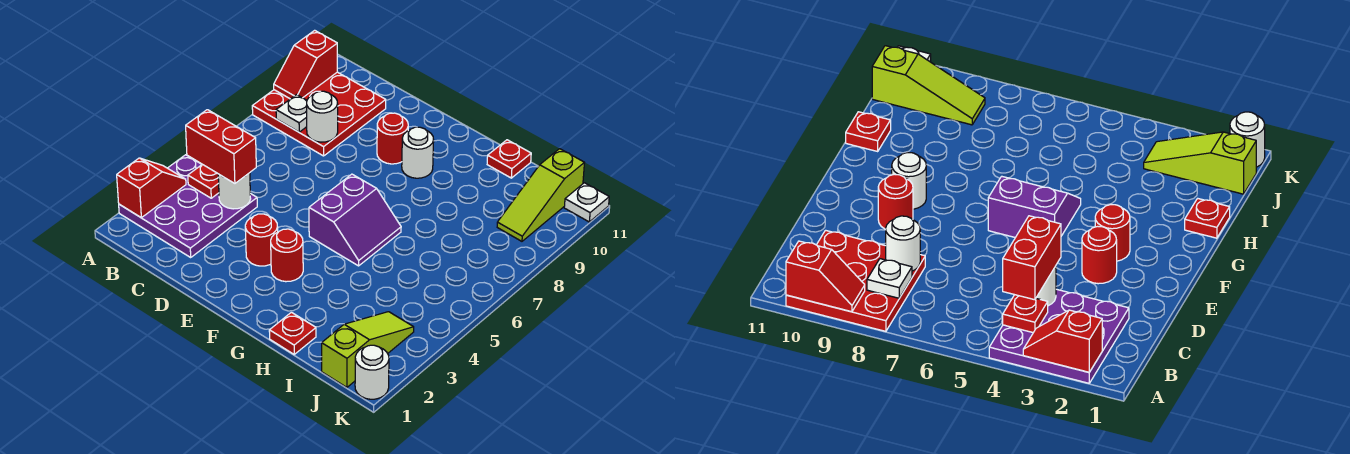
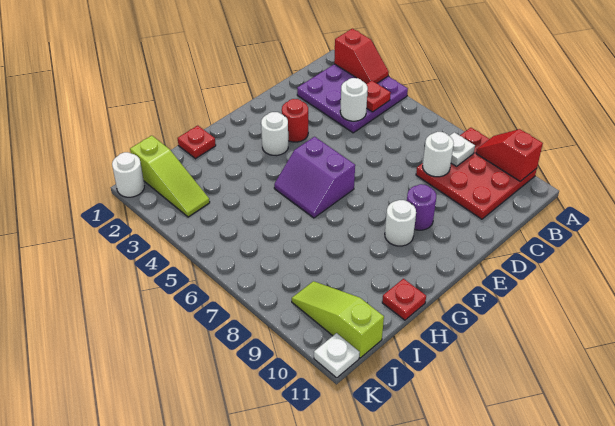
red brick B4:C4 level 3 -> none
red round brick E9 level 1 -> purple round brick E9 level 1
red round brick F3 level 1 -> white round brick F3 level 1

